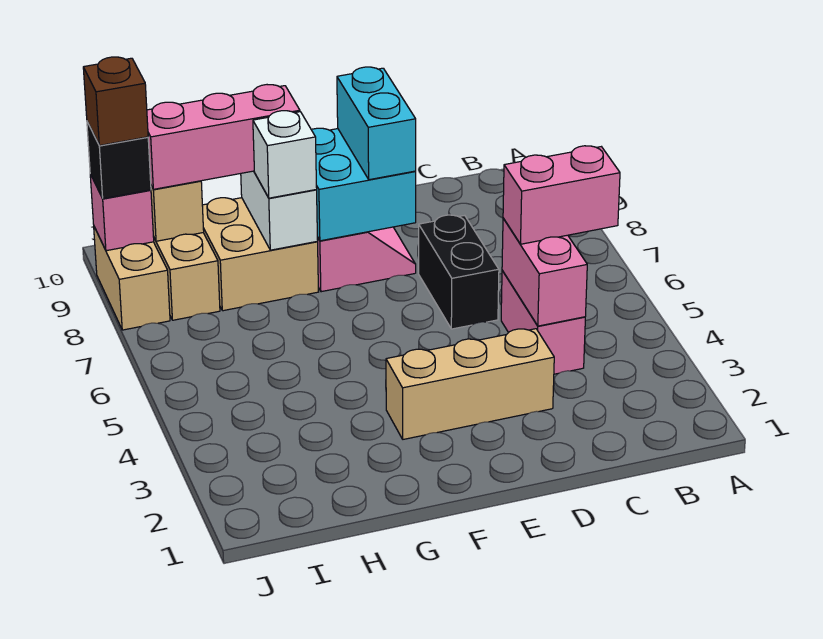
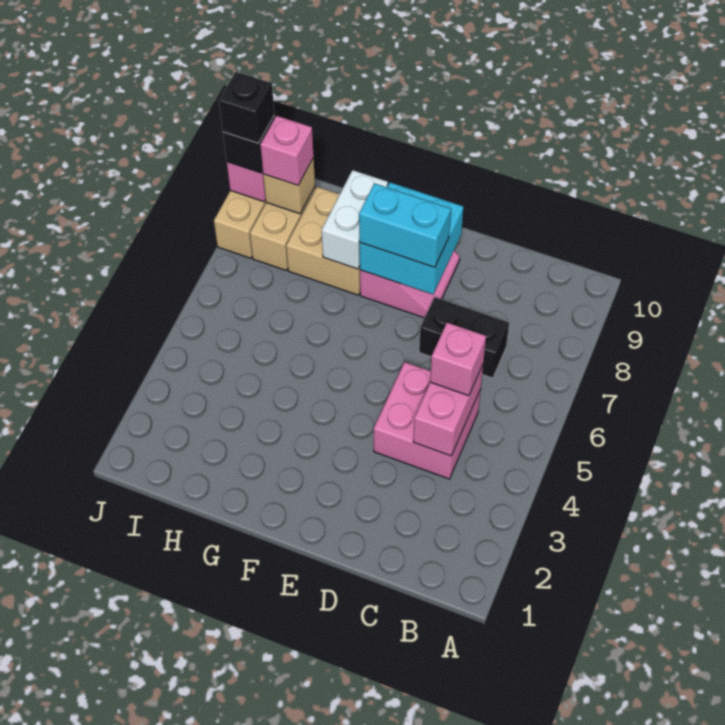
pink brick B5:C5 level 3 -> pink brick C5 level 3
pink brick C4:C5 level 1 -> pink brick C4:D5 level 1
tan brick D3:F3 level 1 -> none
black brick D6:D7 level 1 -> black brick C7:D7 level 1
cyan brick E8:E9 level 3 -> cyan brick E8:F8 level 3
white brick G8 level 3 -> none
pink brick G9:I9 level 3 -> pink brick I9 level 3
brown brick J9 level 4 -> black brick J9 level 4

